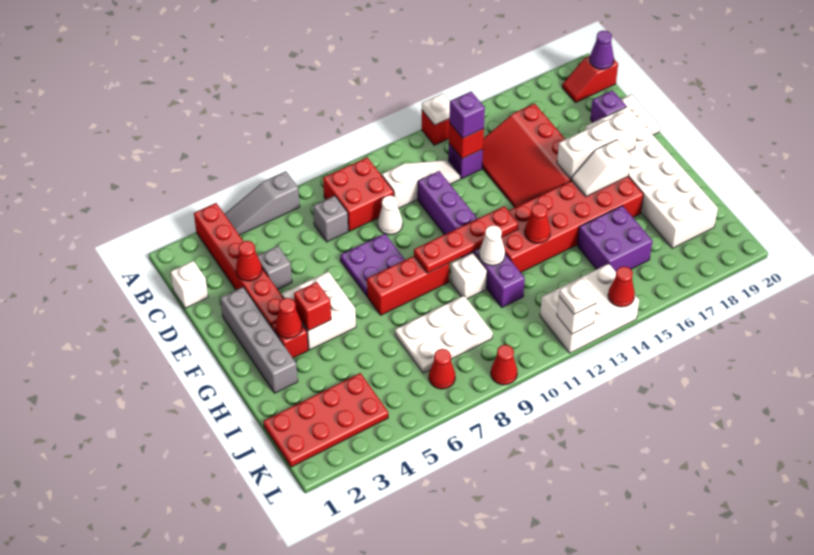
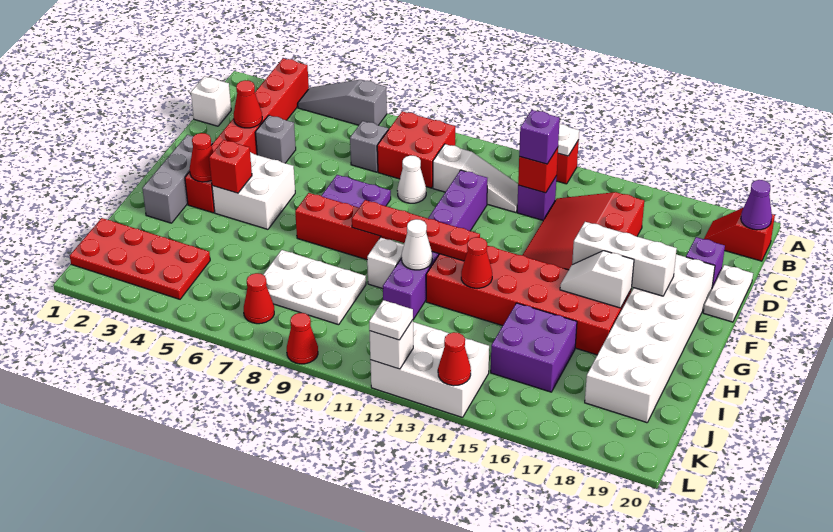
grey brick E2:H2 level 1 -> grey brick F2:H2 level 1

